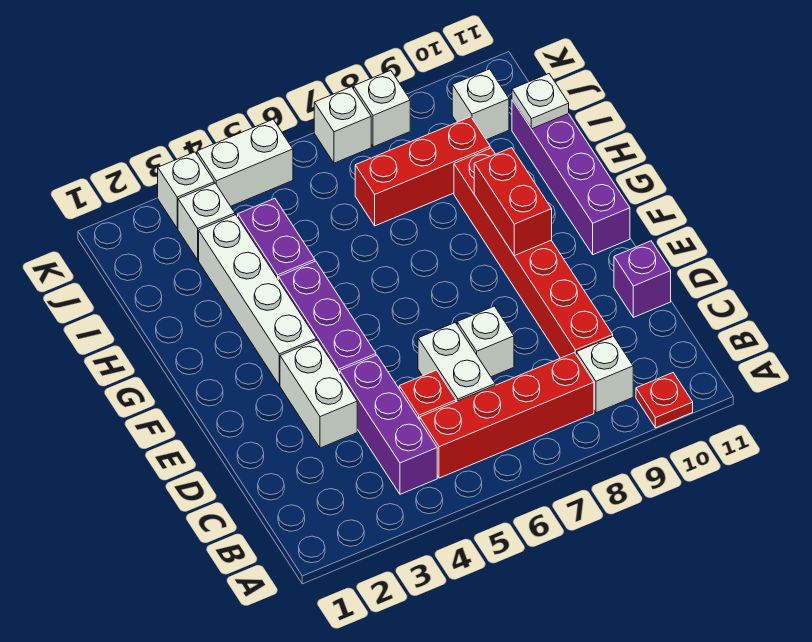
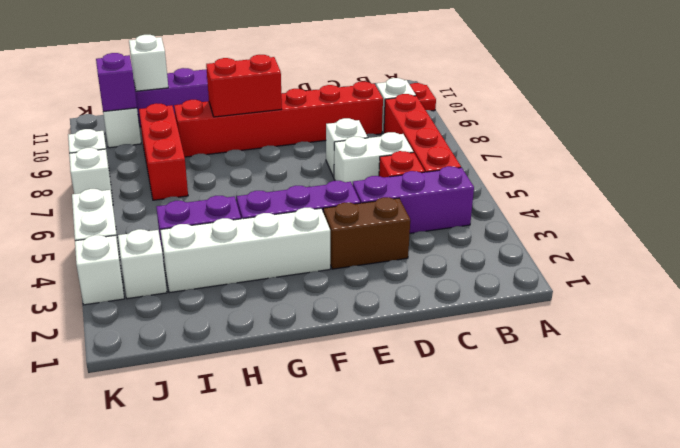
white brick D3:E3 level 1 -> brown brick D3:E3 level 1
purple brick D11 level 1 -> purple brick J10 level 2
white plate I11 level 2 -> white brick I11 level 2

